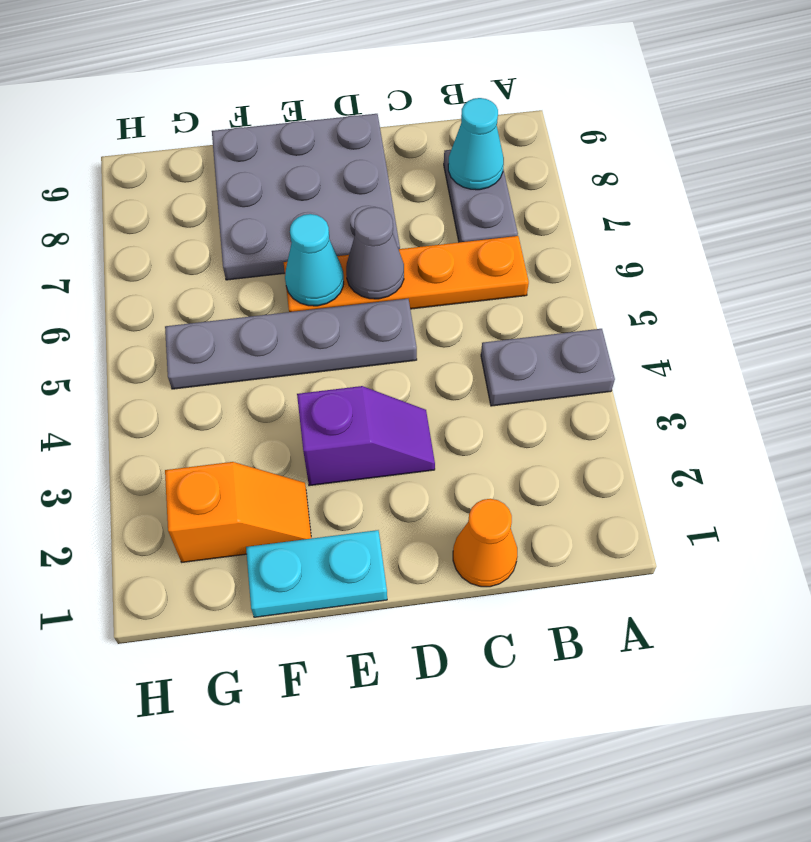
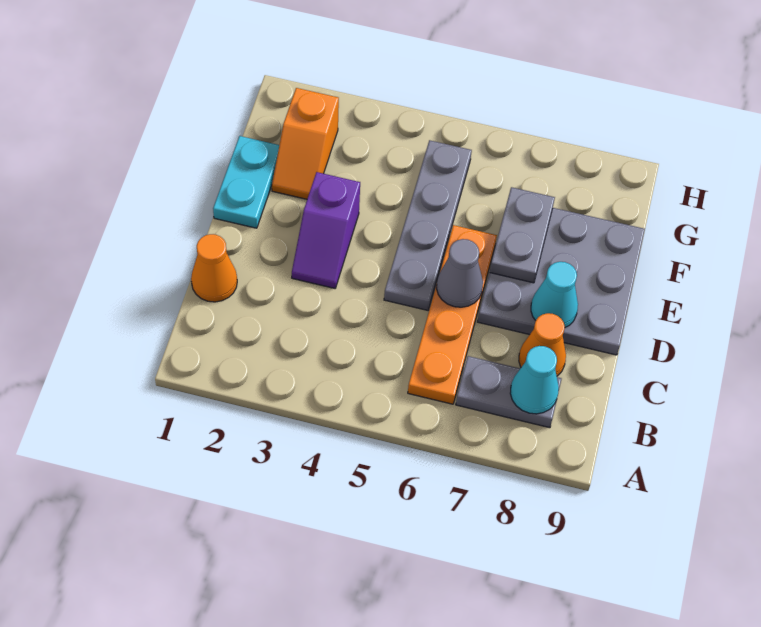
grey plate A4:B4 level 1 -> grey plate E7:F7 level 2
none -> orange cone C8 level 1
cyan cone E6 level 2 -> cyan cone D8 level 2

